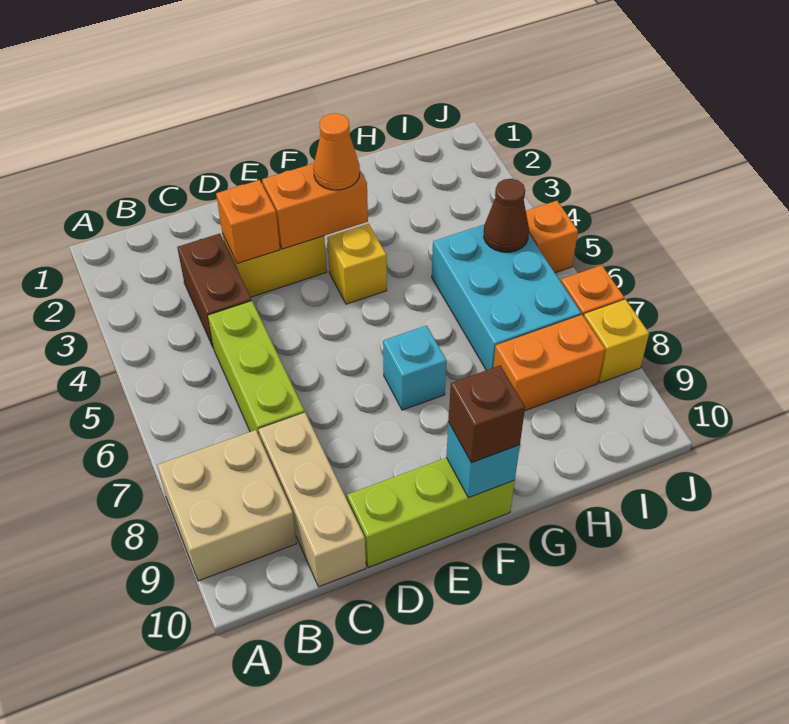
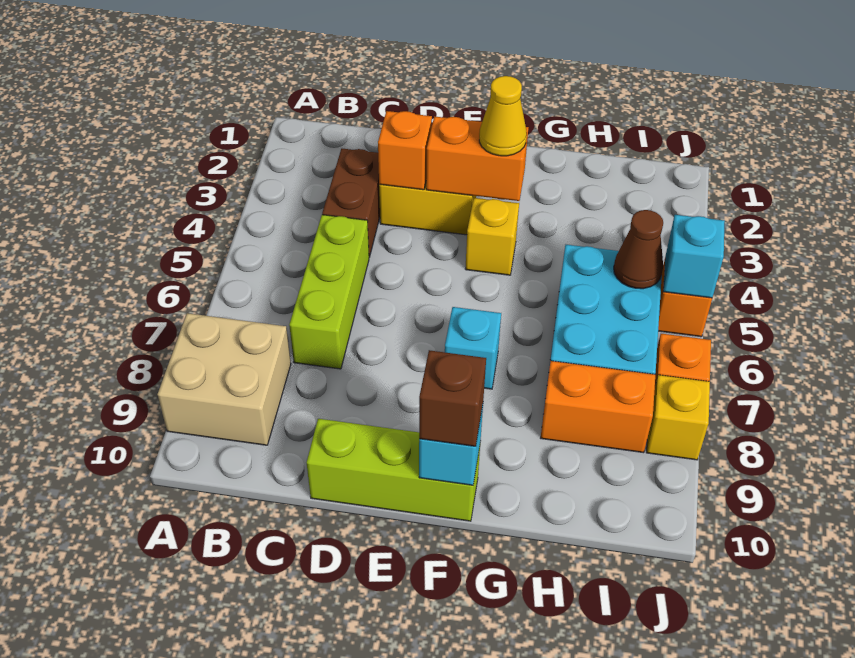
tan brick C8:C10 level 1 -> none
orange cone F3 level 3 -> yellow cone F3 level 3
none -> cyan brick J5 level 2

